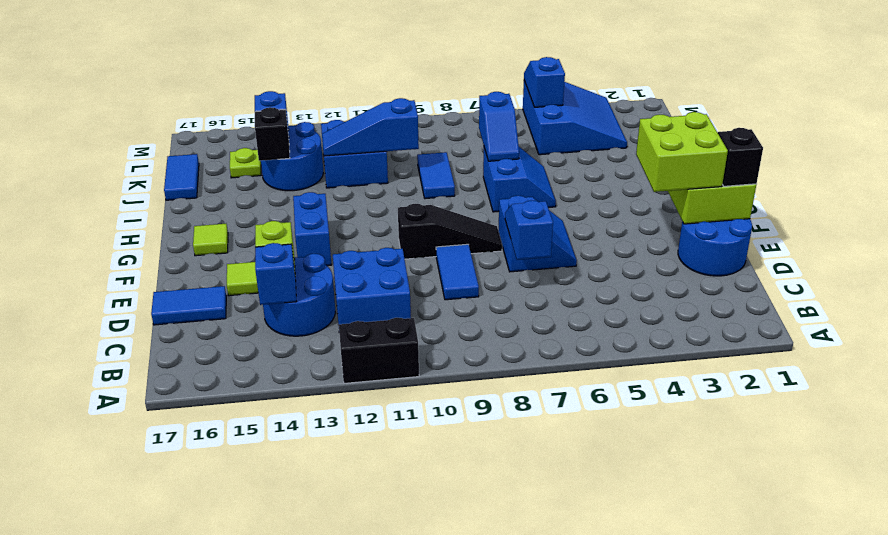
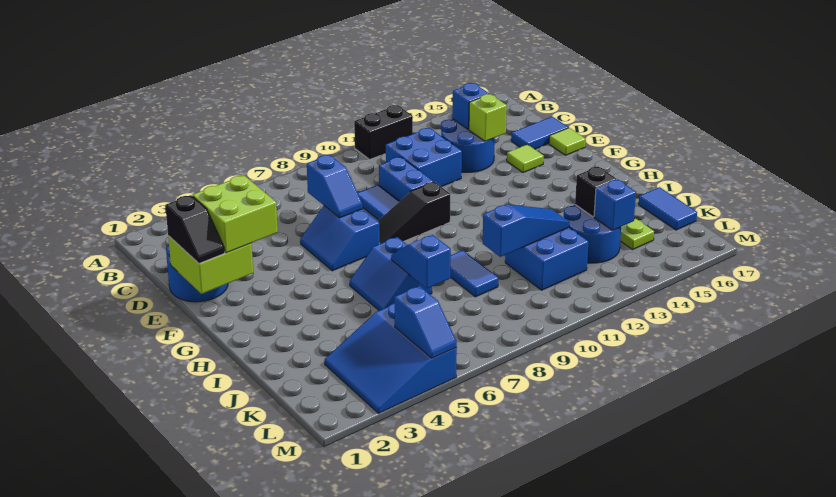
blue brick F13:G13 level 1 -> blue brick D10:E10 level 1
lime tile G16 level 1 -> lime tile E17 level 1

